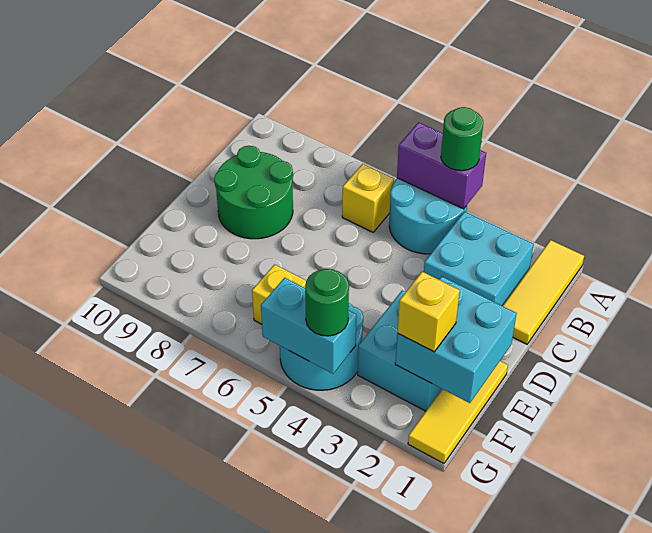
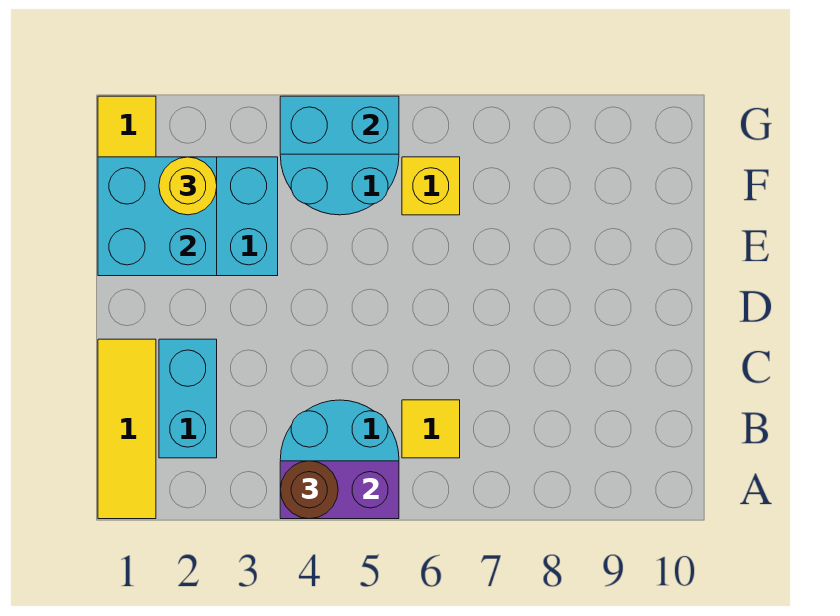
green round brick A4 level 3 -> brown round brick A4 level 3
cyan brick B2:C3 level 1 -> cyan brick B2:C2 level 1
yellow brick B6 level 1 -> yellow tile B6 level 1
green round brick C8:D9 level 1 -> none
yellow brick F2 level 3 -> yellow round brick F2 level 3
green round brick G4 level 3 -> none

